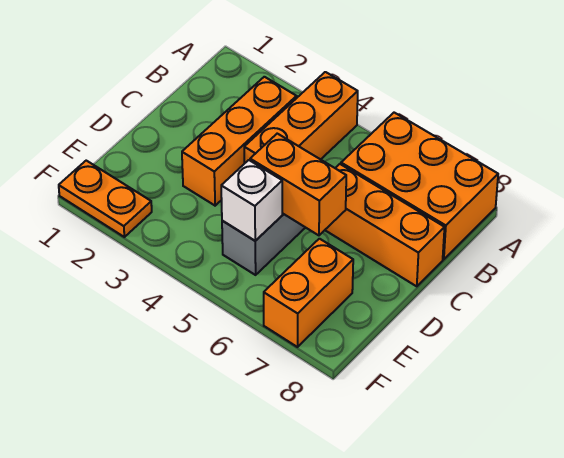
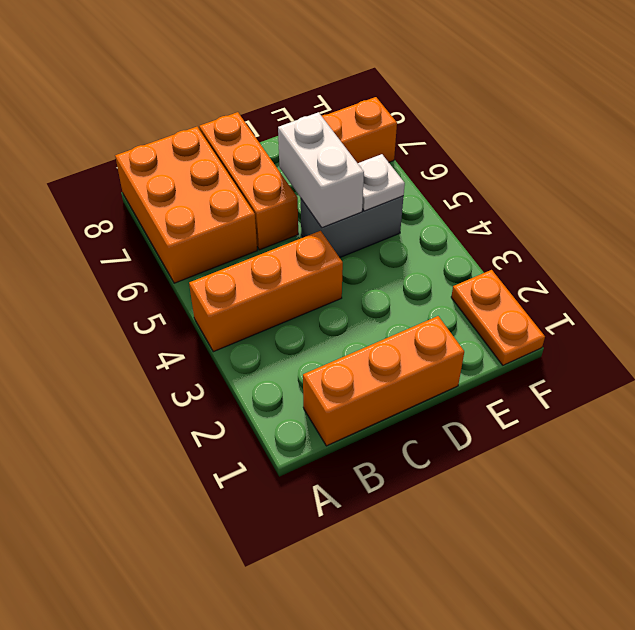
orange brick B3:D3 level 1 -> orange brick B1:D1 level 1
orange brick D5:D6 level 2 -> white brick D5:D6 level 2
white brick E5 level 2 -> white plate E5 level 2

